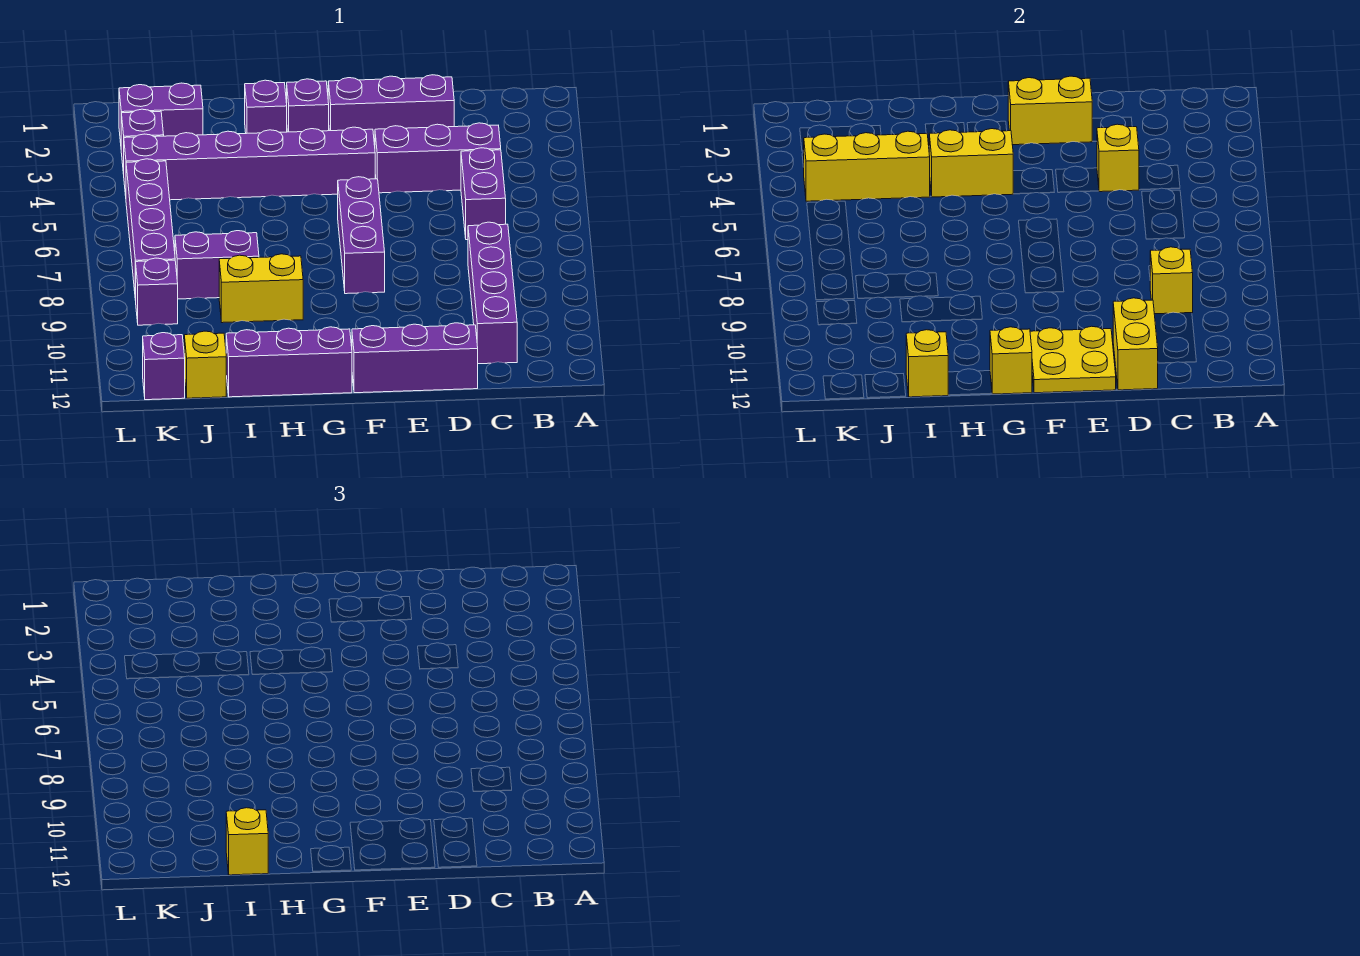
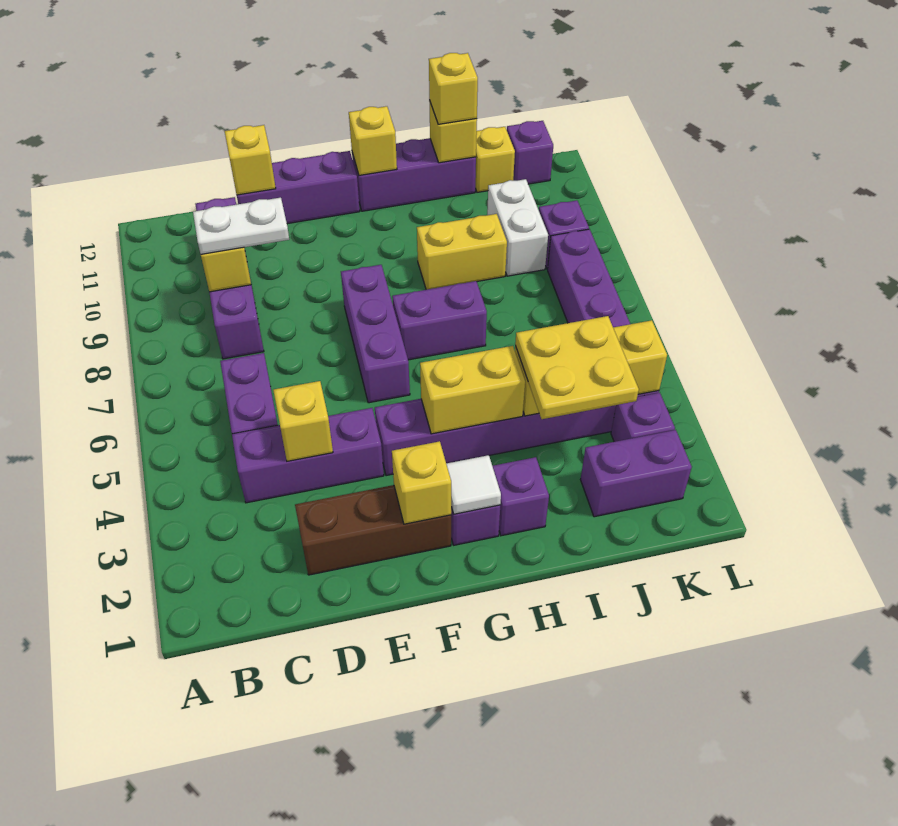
none -> white plate C9:D9 level 3
purple brick D2:F2 level 1 -> brown brick D2:F2 level 1
yellow brick D11:D12 level 2 -> yellow brick D12 level 2
yellow brick E2:F2 level 2 -> yellow brick F2 level 2
yellow plate E11:F12 level 2 -> yellow plate I3:J4 level 3
none -> white tile G2 level 2
purple brick I8:J8 level 1 -> purple brick G7:H7 level 1
none -> white brick J9:J10 level 1

